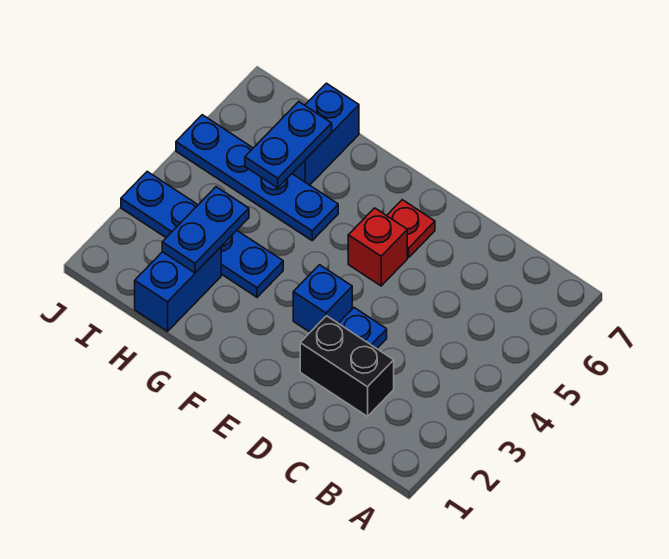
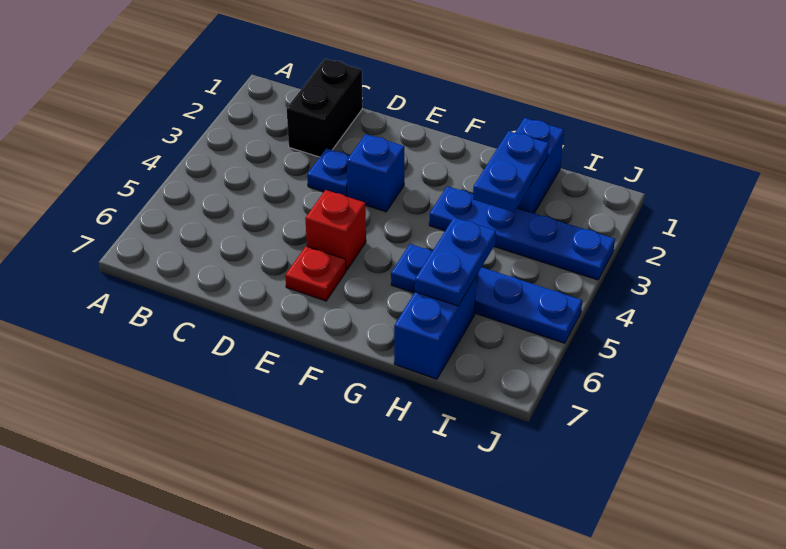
black brick C2:D2 level 1 -> black brick C1:C2 level 1

